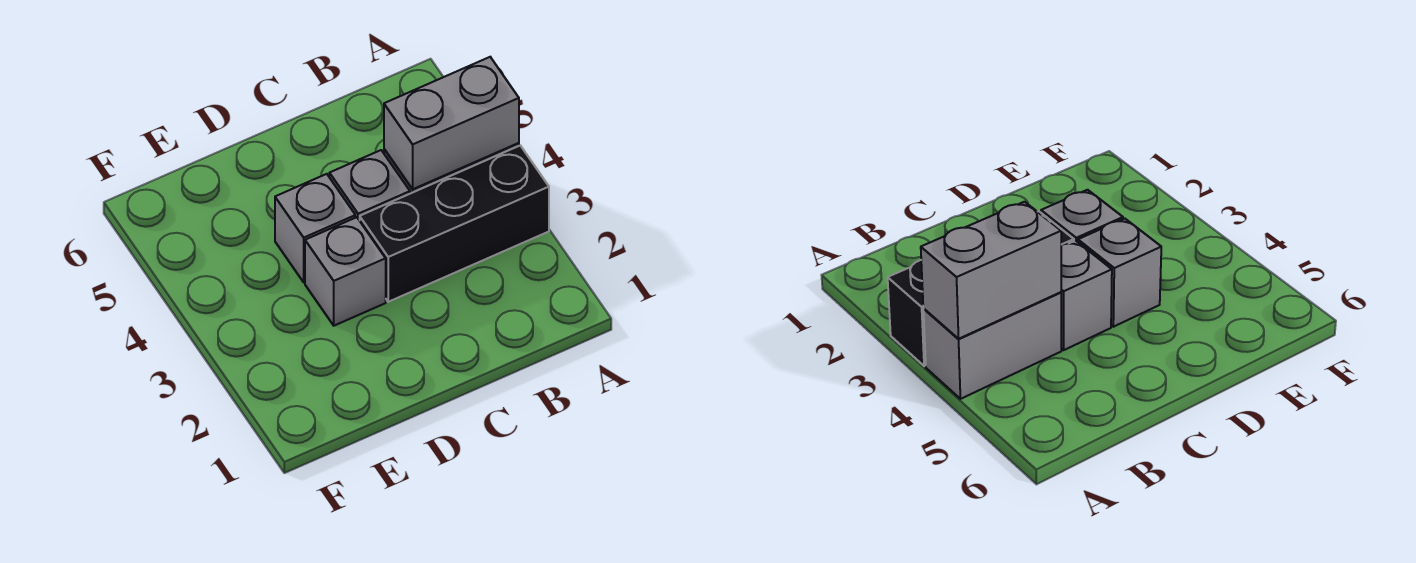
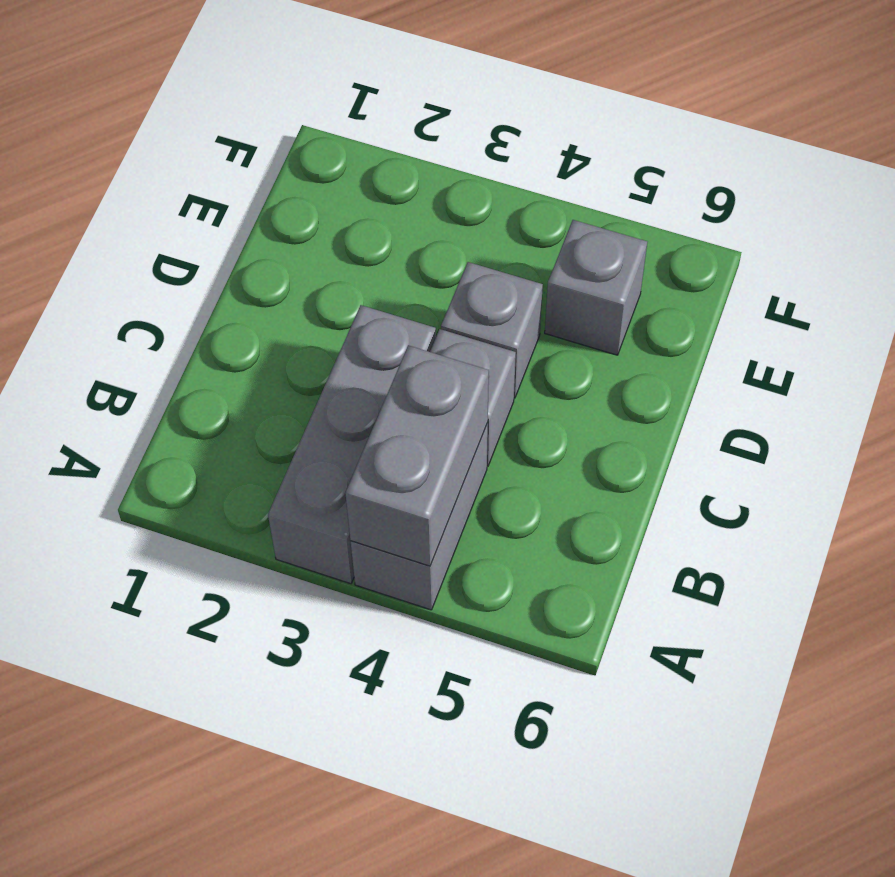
black brick A3:C3 level 1 -> grey brick A3:C3 level 1
grey brick D3 level 1 -> grey brick E5 level 1

